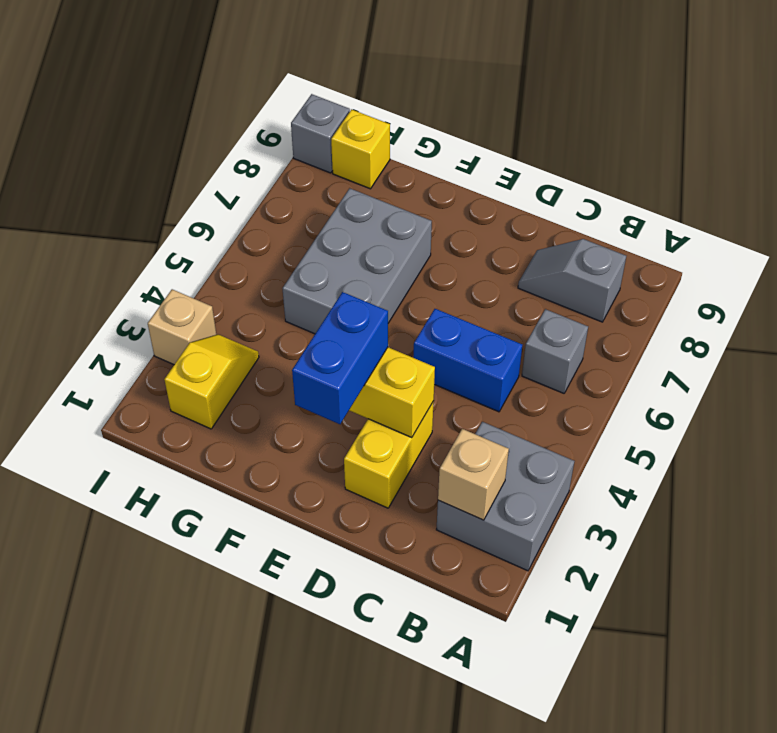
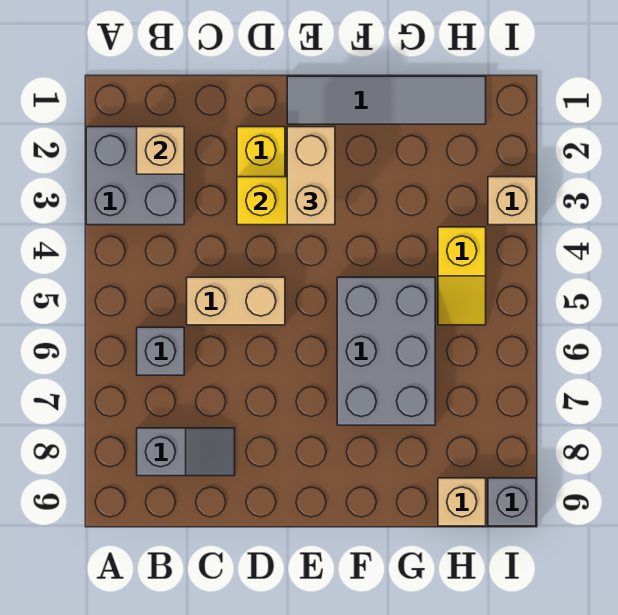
blue brick C5:D5 level 1 -> tan brick C5:D5 level 1
none -> grey tile E1:H1 level 1
blue brick E2:E3 level 3 -> tan brick E2:E3 level 3
yellow slope H2:H3 level 1 top 2 -> yellow slope H4:H5 level 1 top 4
yellow brick H9 level 1 -> tan brick H9 level 1

